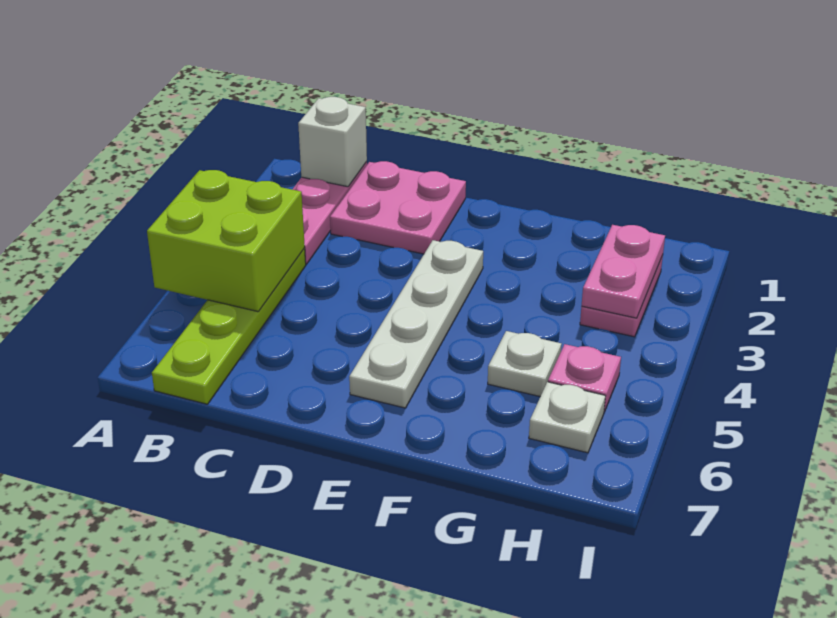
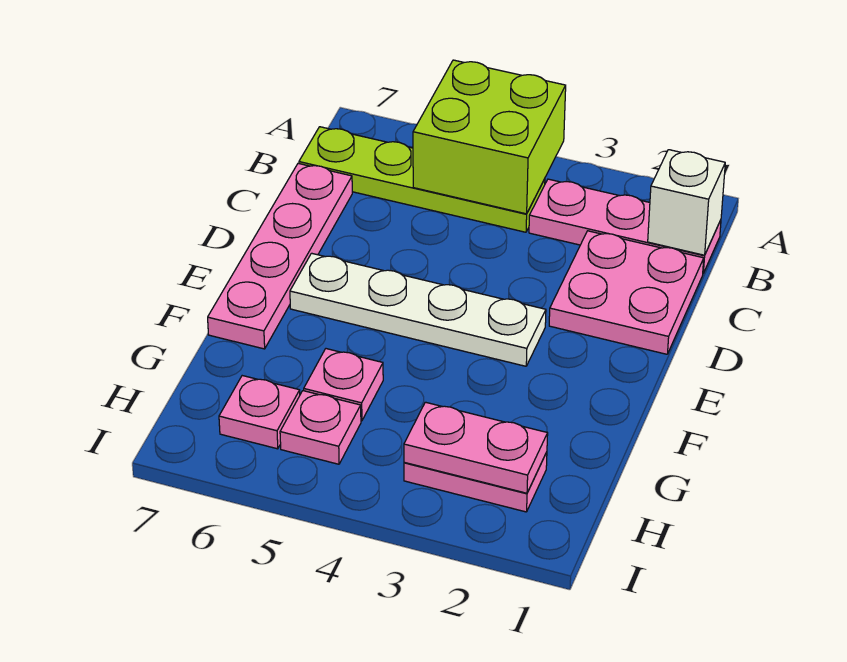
none -> pink plate C7:F7 level 1
white plate G5 level 1 -> pink plate G5 level 1
white plate H6 level 1 -> pink plate H6 level 1

